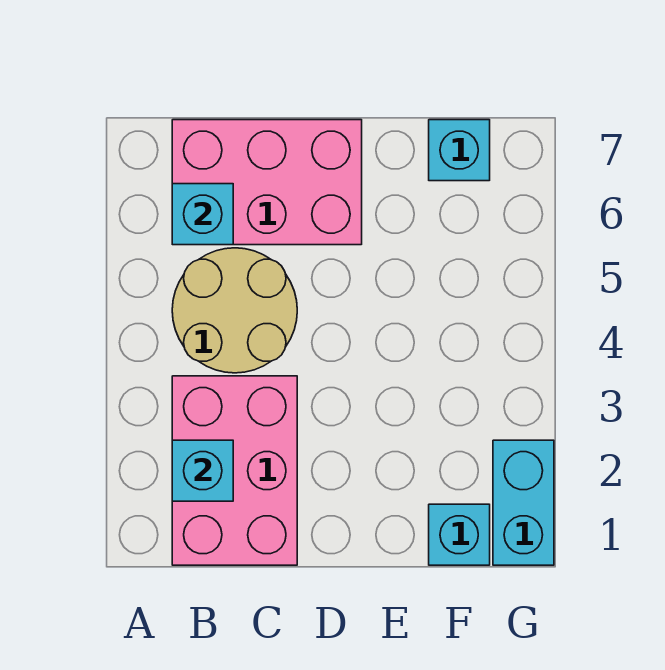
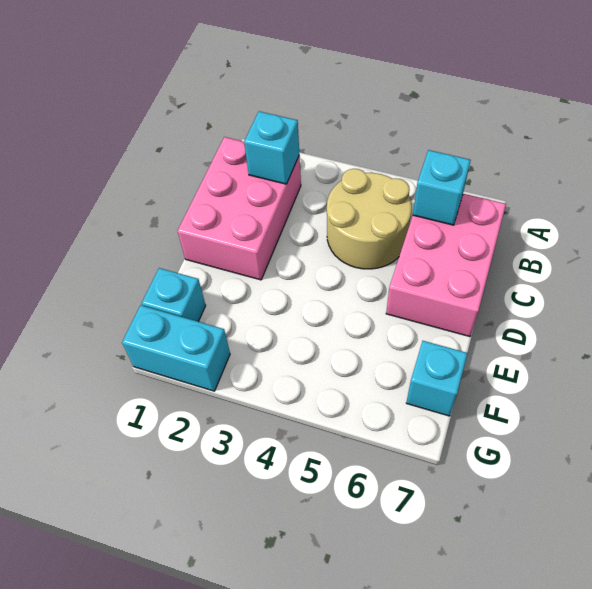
pink brick B1:C3 level 1 -> pink brick B1:D2 level 1

